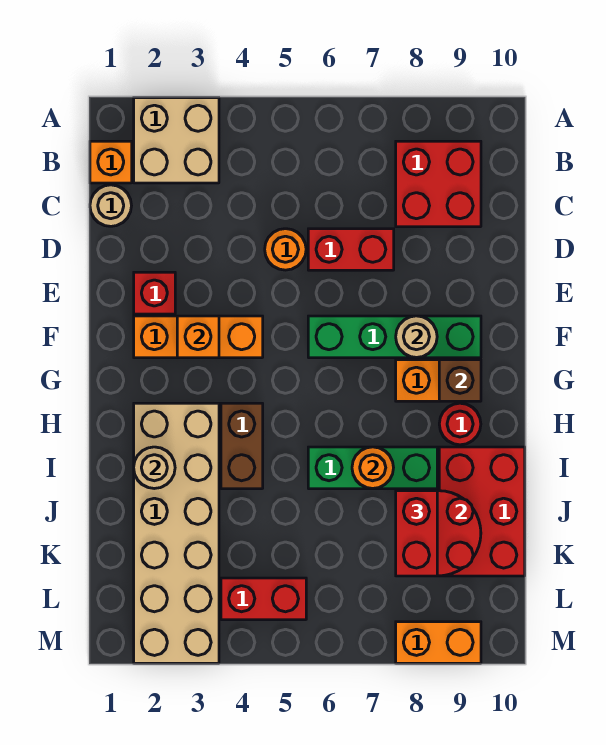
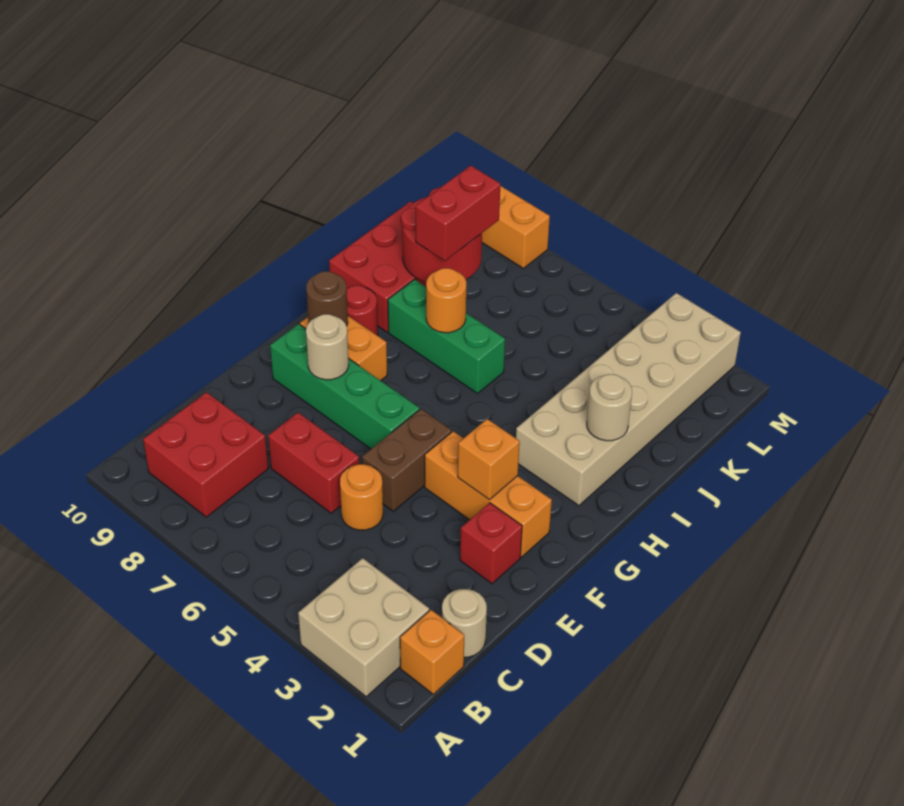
brown brick G9 level 2 -> brown round brick G9 level 2
brown brick H4:I4 level 1 -> brown brick E5:F5 level 1
red brick L4:L5 level 1 -> none

